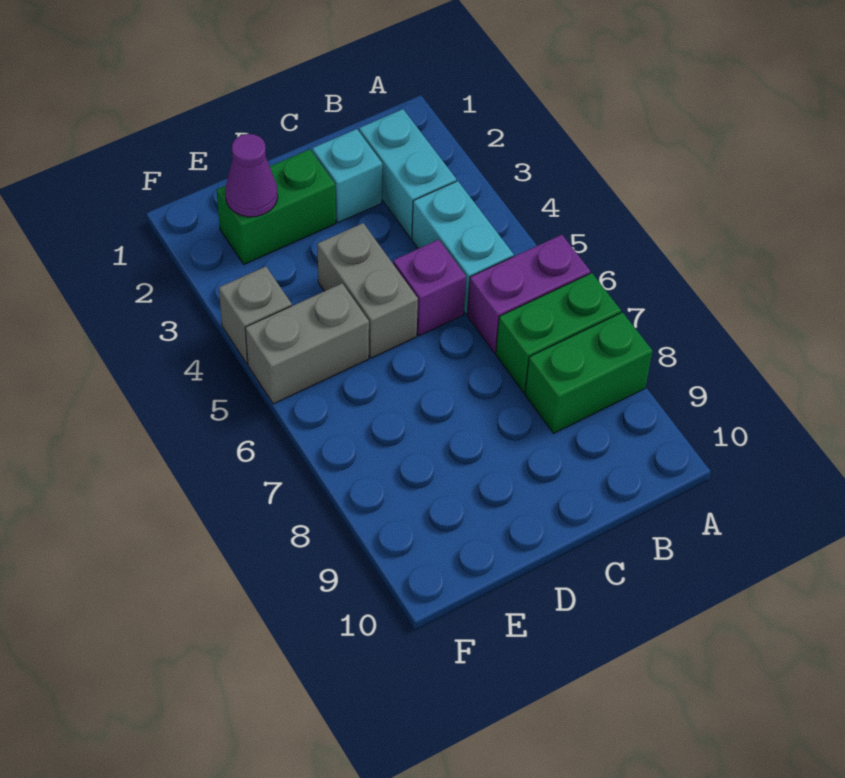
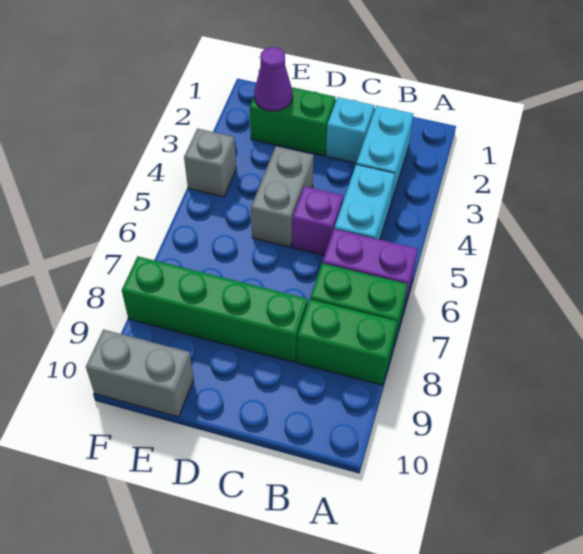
none -> green brick C8:F8 level 1
grey brick E5:F5 level 1 -> grey brick E10:F10 level 1

